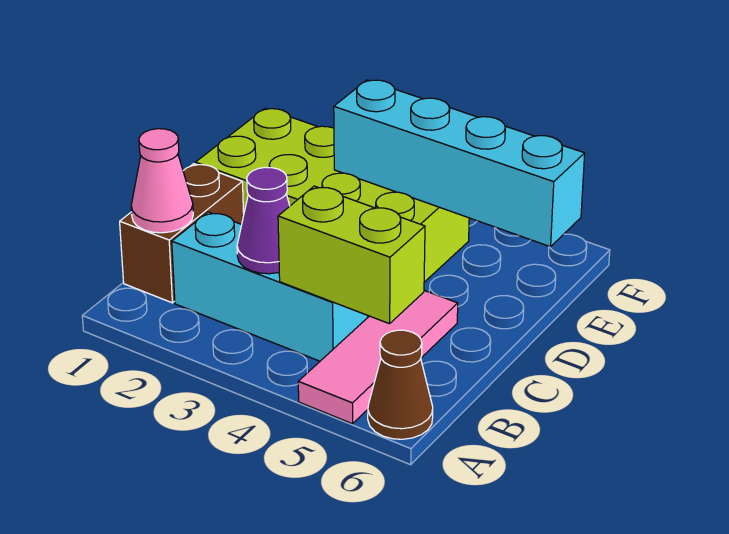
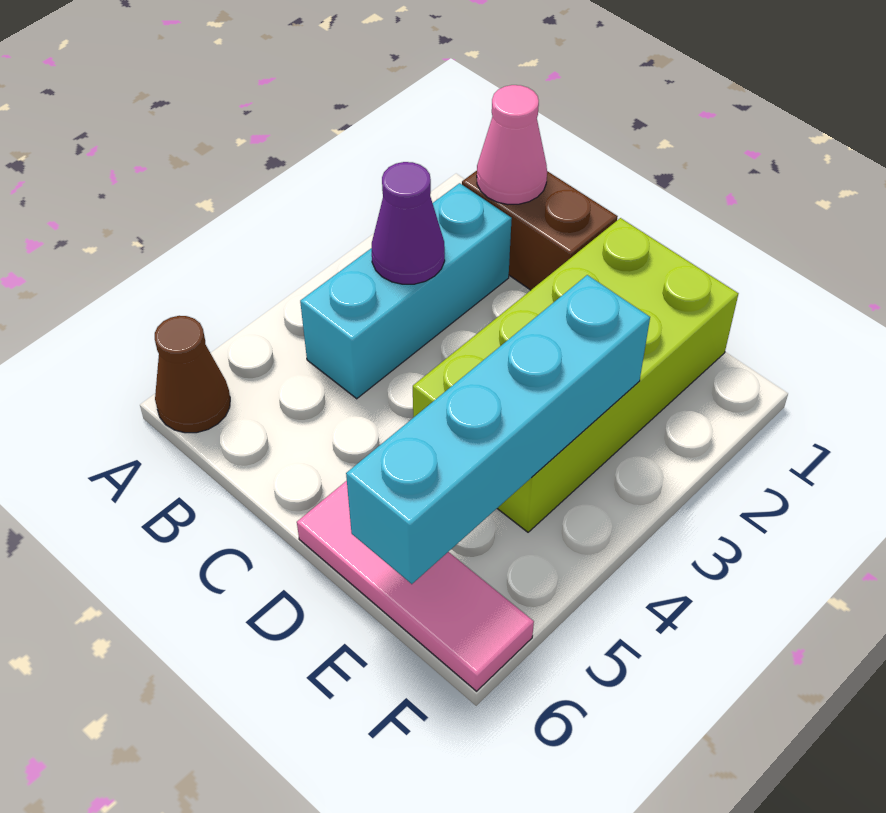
pink tile A5:C5 level 1 -> pink tile D6:F6 level 1
lime brick B4:B5 level 2 -> none

